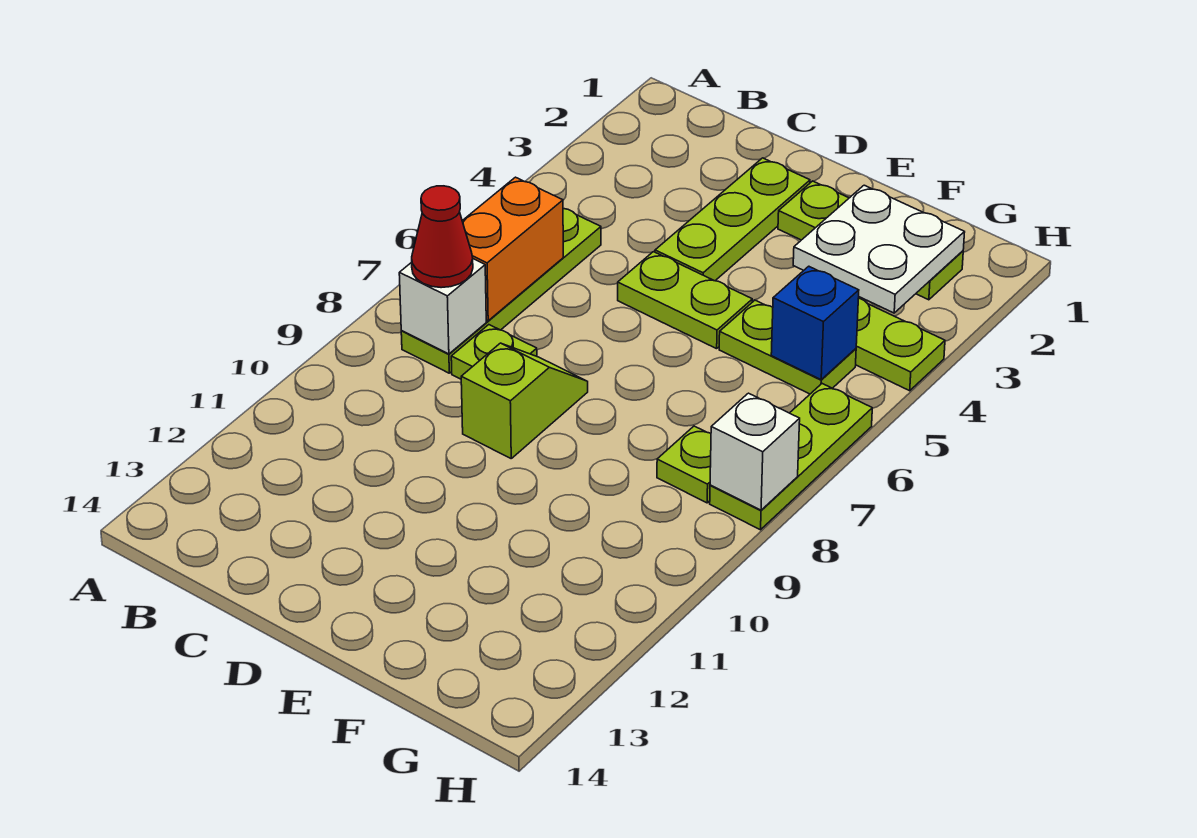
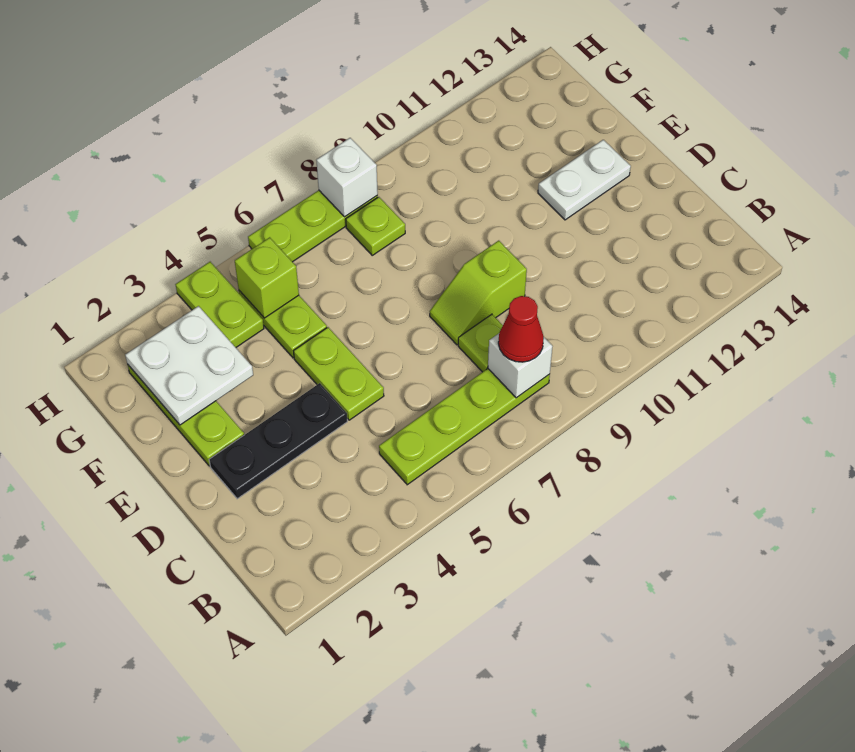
orange brick B6:B7 level 2 -> none
lime plate D2:D4 level 1 -> black plate D2:D4 level 1
none -> white plate E12:E13 level 1
blue brick G5 level 2 -> lime brick G5 level 2

